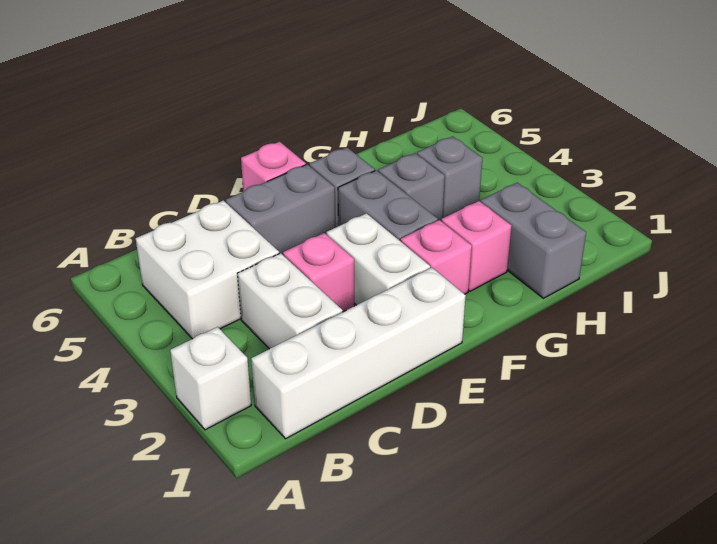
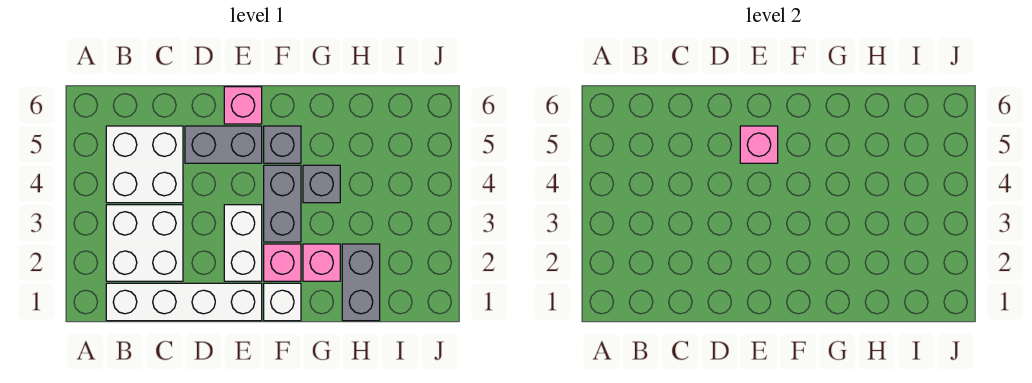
white brick A2 level 1 -> white brick F1 level 1
white brick C2:C3 level 1 -> white brick B2:C3 level 1
pink brick D3 level 1 -> pink brick E5 level 2
grey brick H4 level 1 -> none

